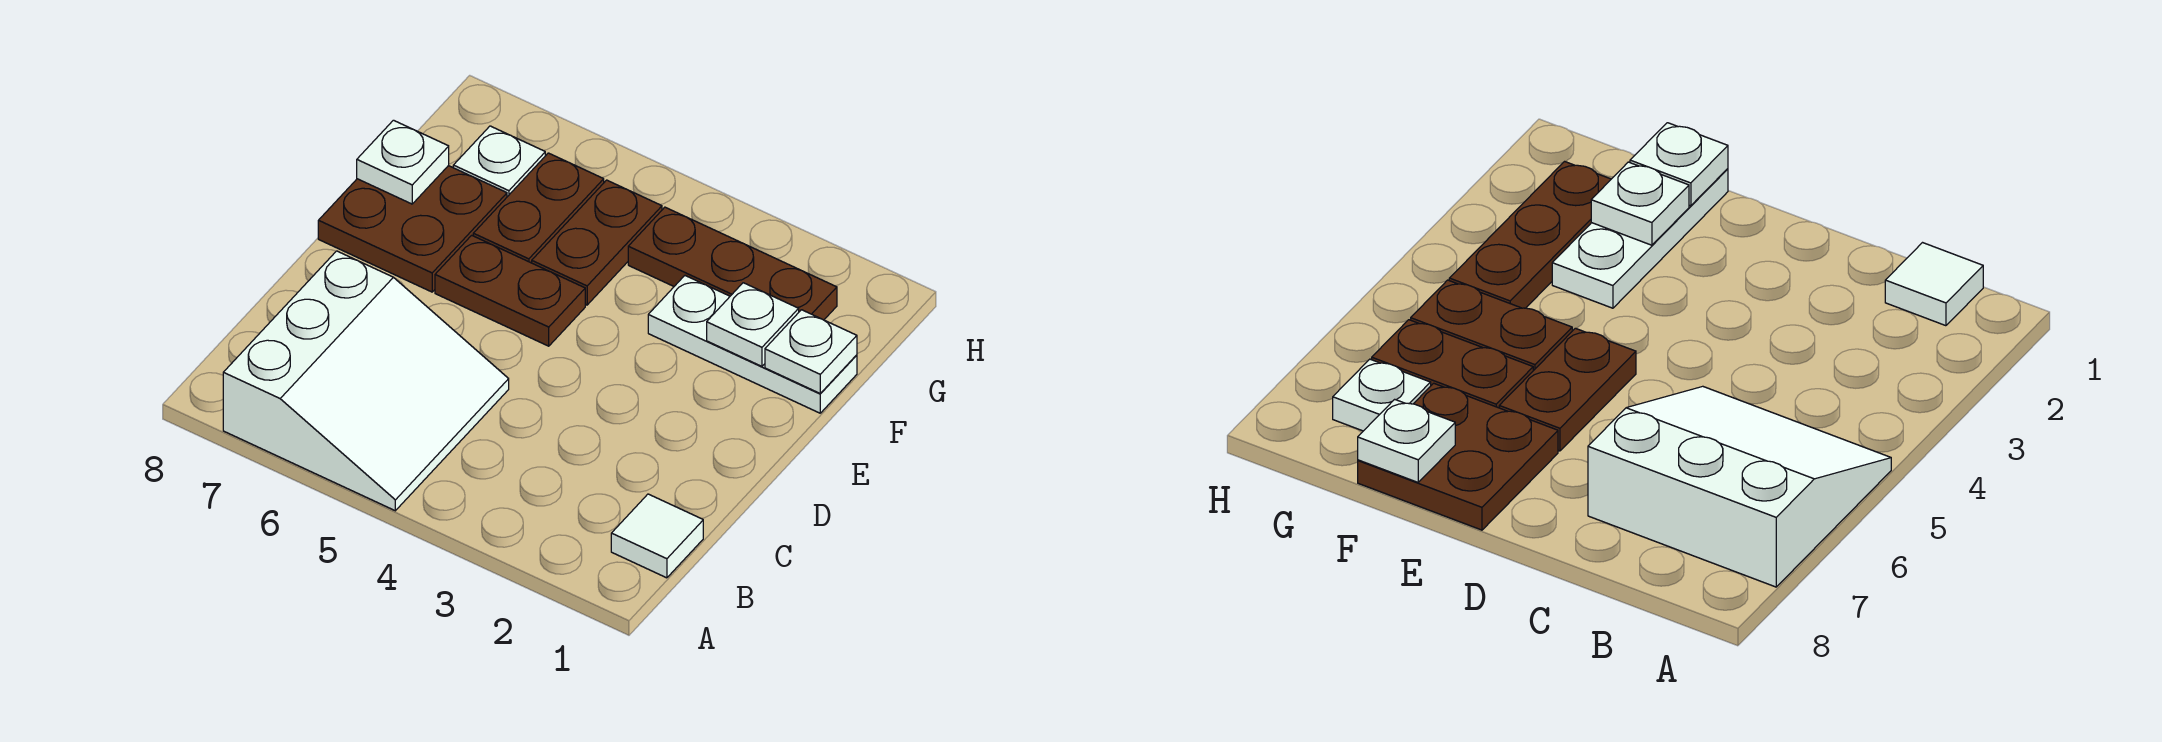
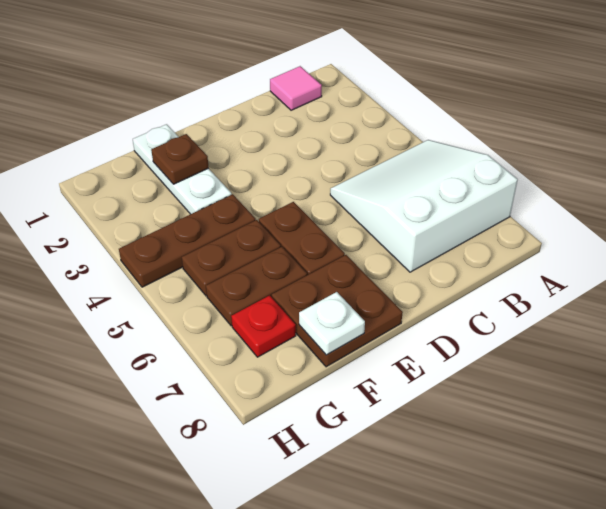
white tile B1 level 1 -> pink tile B1 level 1
white plate F1 level 2 -> none
white plate F2 level 2 -> brown plate F2 level 2
brown plate G2:G4 level 1 -> brown plate F4:H4 level 1
white plate G7 level 1 -> red plate G7 level 1

